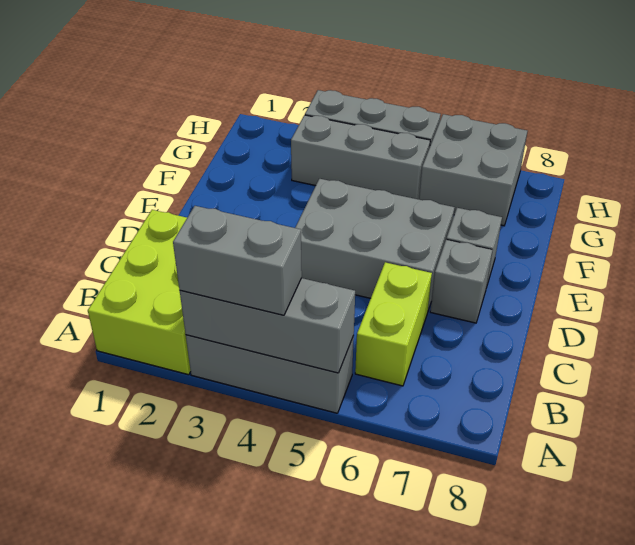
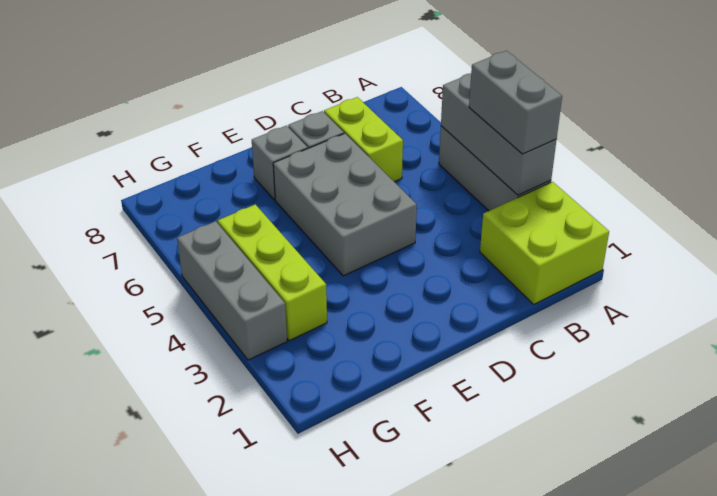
lime brick A1:C2 level 1 -> lime brick A1:B2 level 1
lime brick B6:C6 level 1 -> lime brick C6:C7 level 1
grey brick G3:G5 level 1 -> lime brick G3:G5 level 1
grey brick G6:H7 level 1 -> none

